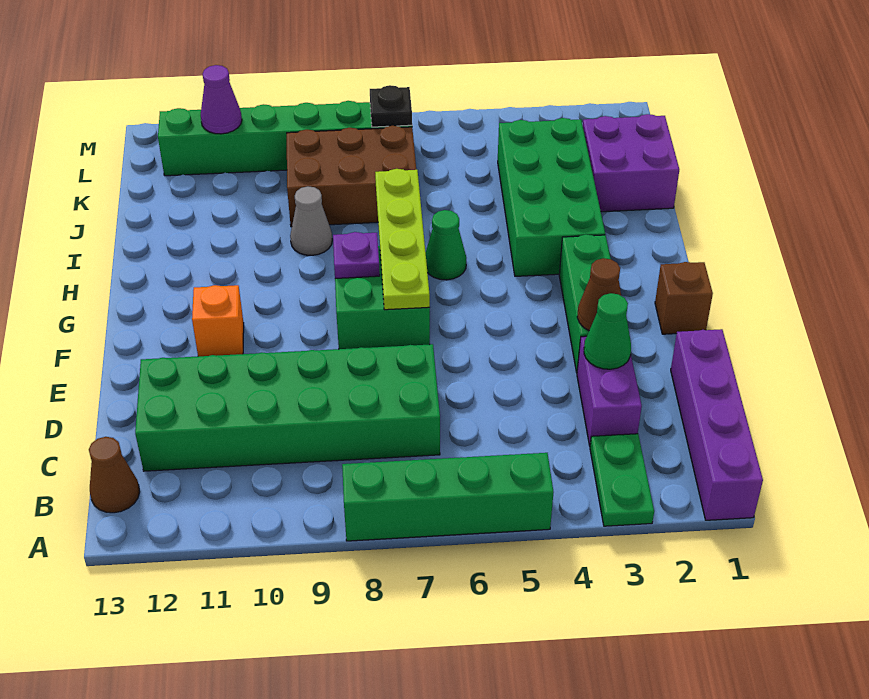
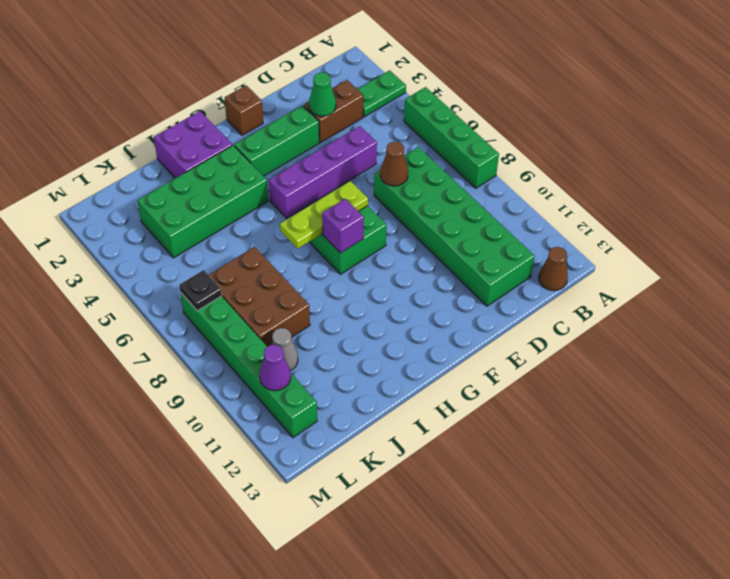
purple brick A1:D1 level 1 -> purple brick D5:G5 level 1
purple brick C3:D3 level 1 -> brown brick C3:D3 level 1
brown cone E3 level 2 -> brown cone D7 level 2
lime plate F7:I7 level 2 -> lime plate F7:H7 level 2
orange brick F11 level 1 -> none
purple plate G8 level 2 -> purple brick G8 level 2
green cone H6 level 1 -> none
grey cone I9 level 1 -> grey cone K10 level 1
purple brick J1:K2 level 1 -> purple brick H1:I2 level 1

